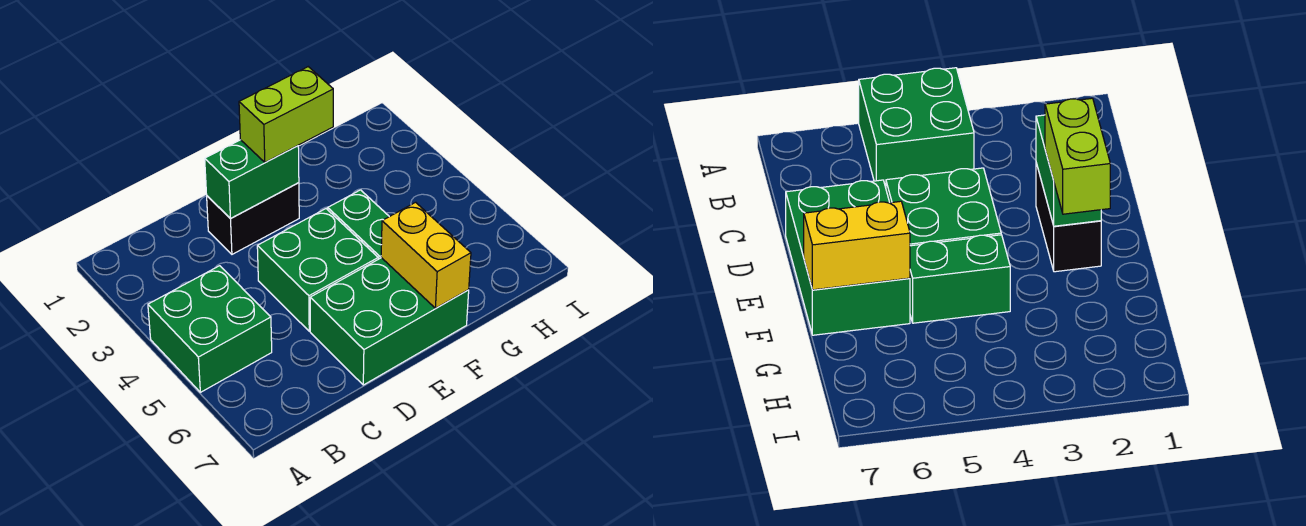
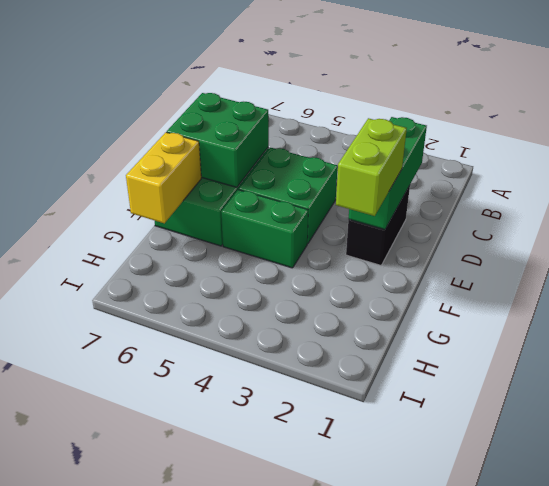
green brick A4:B5 level 1 -> green brick D6:E7 level 2
green brick D2:E2 level 2 -> green brick C2:E2 level 2
yellow brick F6:F7 level 2 -> yellow brick F7:G7 level 2

